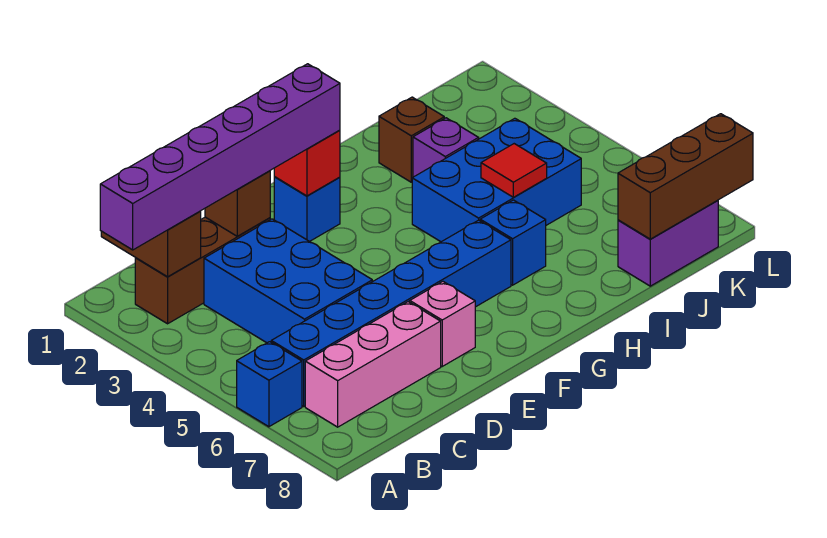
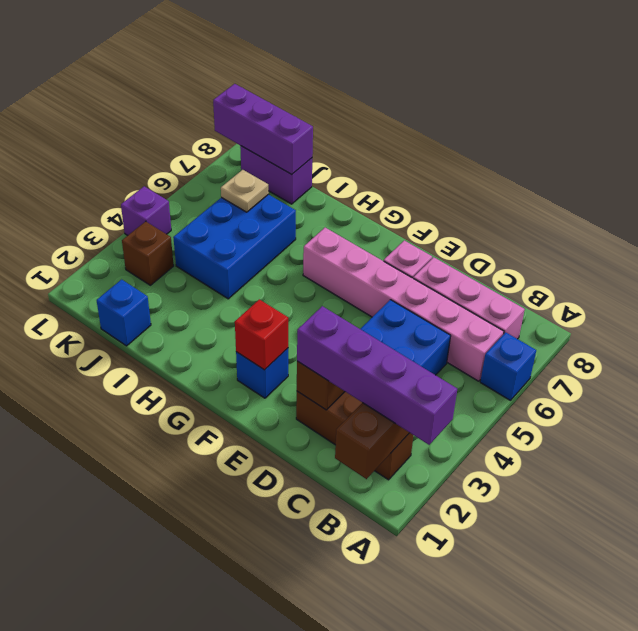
purple brick A2:F2 level 3 -> purple brick A2:D2 level 3
blue brick B6:G6 level 1 -> pink brick B6:G6 level 1
blue brick H4:J5 level 1 -> blue brick I4:J6 level 1
blue brick H6 level 1 -> blue brick J1 level 1
brown brick I2 level 1 -> brown brick K3 level 1
purple brick I3 level 1 -> purple brick L4 level 1
red tile I5 level 2 -> none
none -> tan plate J6 level 2
brown brick J8:L8 level 2 -> purple brick J8:L8 level 2

